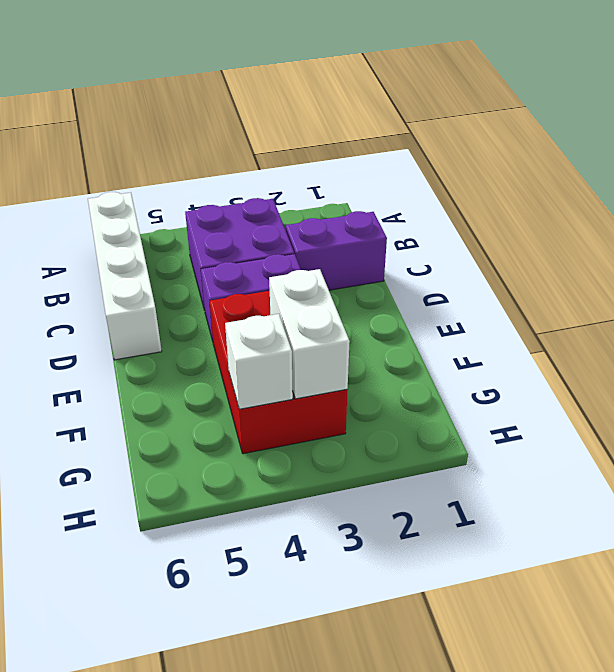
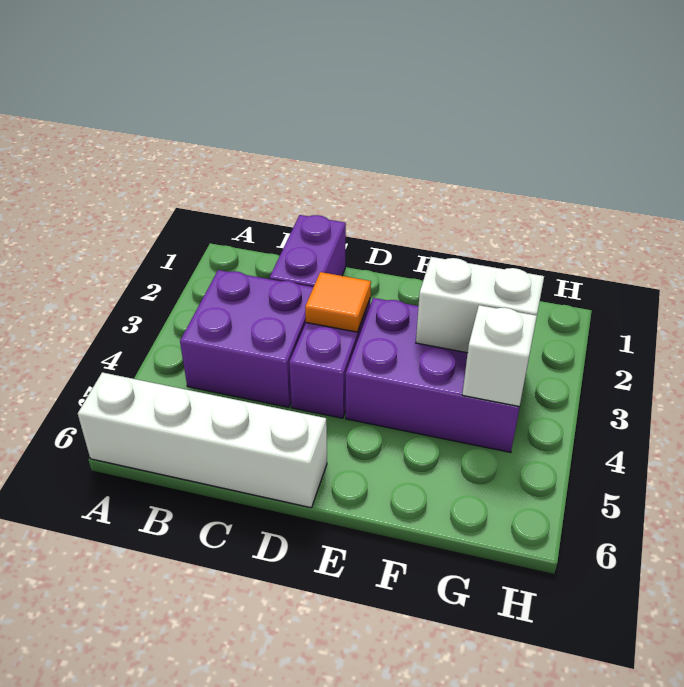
none -> orange tile D3 level 2
red brick E3:G4 level 1 -> purple brick E3:G4 level 1

